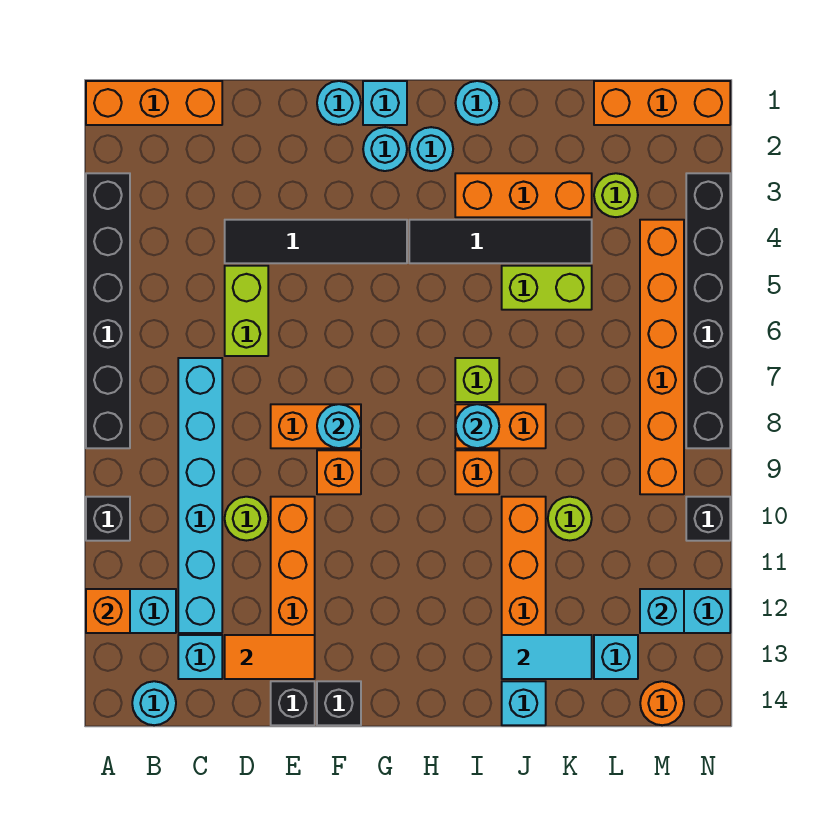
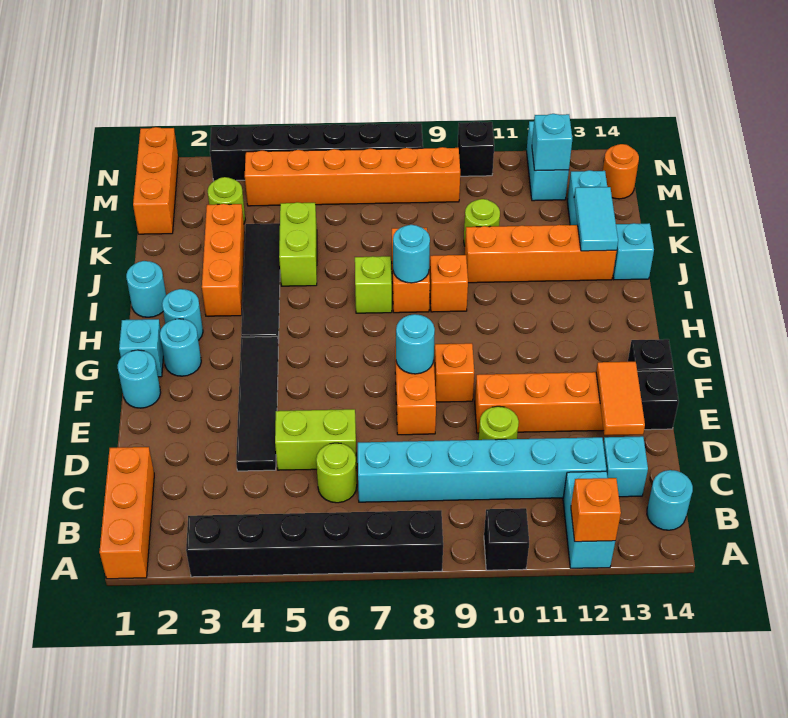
none -> lime round brick C6 level 1

